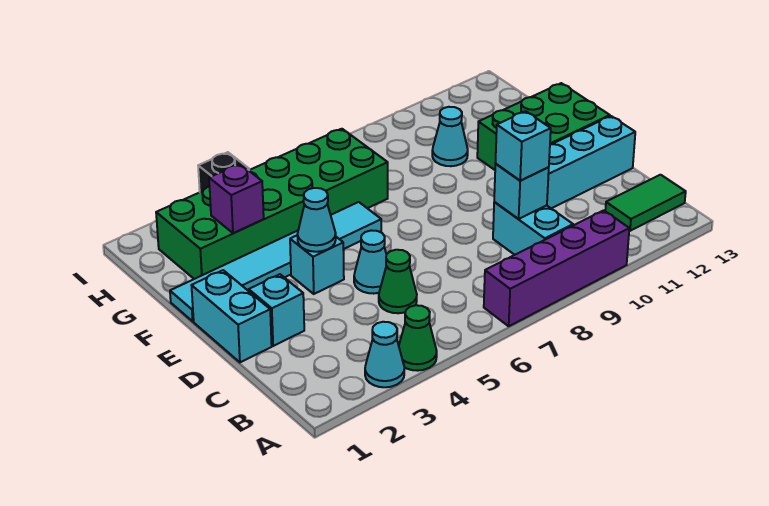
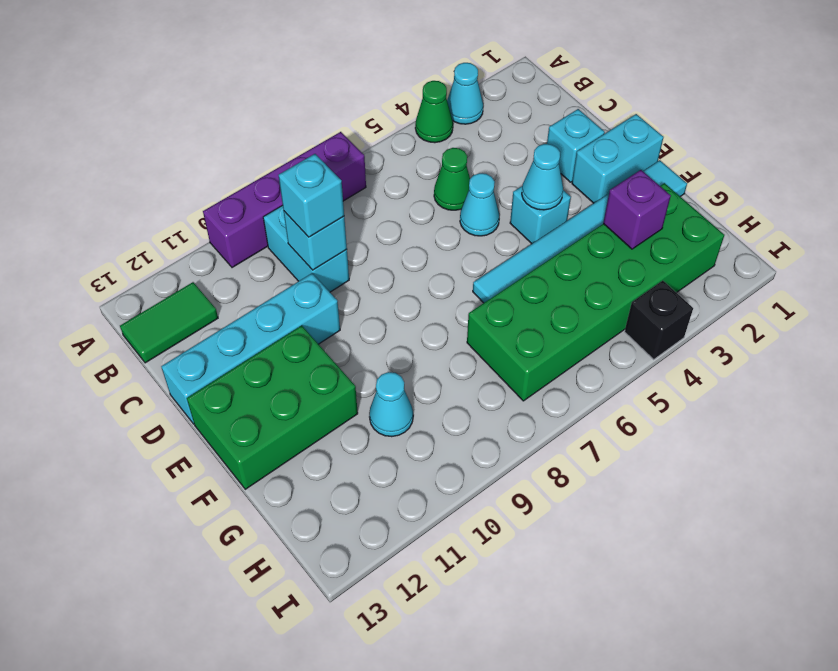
cyan brick D1:E1 level 1 -> cyan brick E1:E2 level 1

